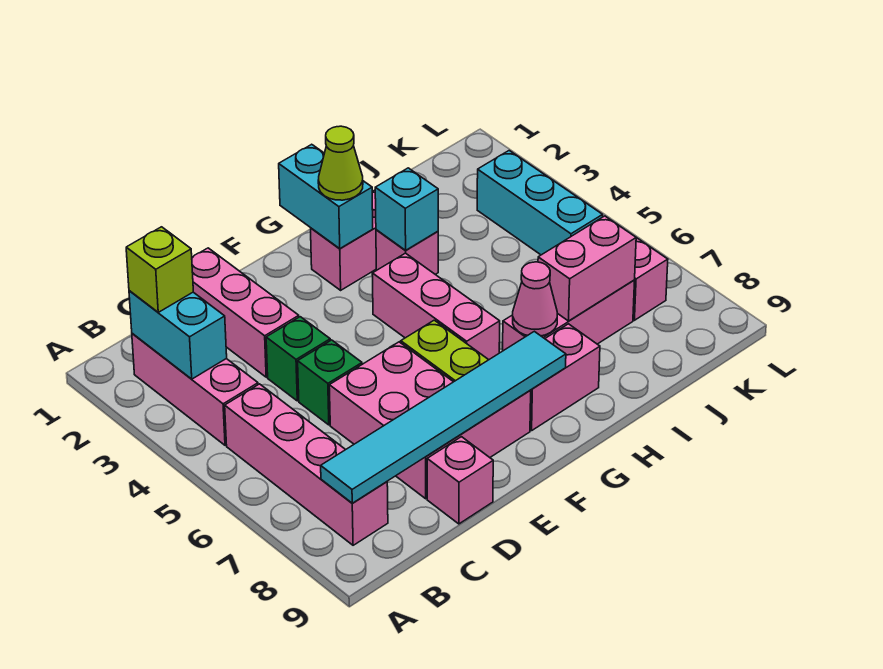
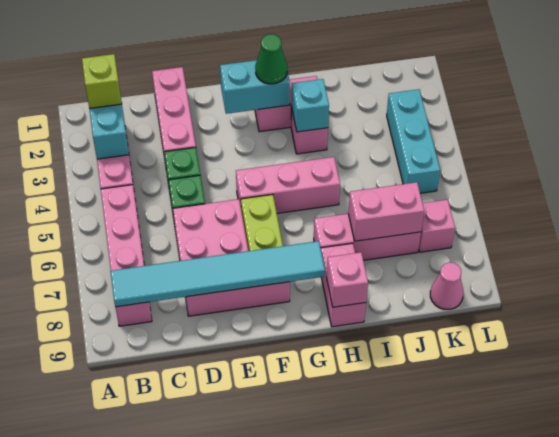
pink brick D9 level 1 -> pink brick H9 level 2
cyan brick G1:G2 level 2 -> cyan brick F2:G2 level 2
lime cone G2 level 3 -> green cone G2 level 3
pink brick G4:G6 level 1 -> pink brick F5:H5 level 1
pink brick G8:H8 level 1 -> pink brick H8:H9 level 1
pink cone H7 level 2 -> pink cone K9 level 1

